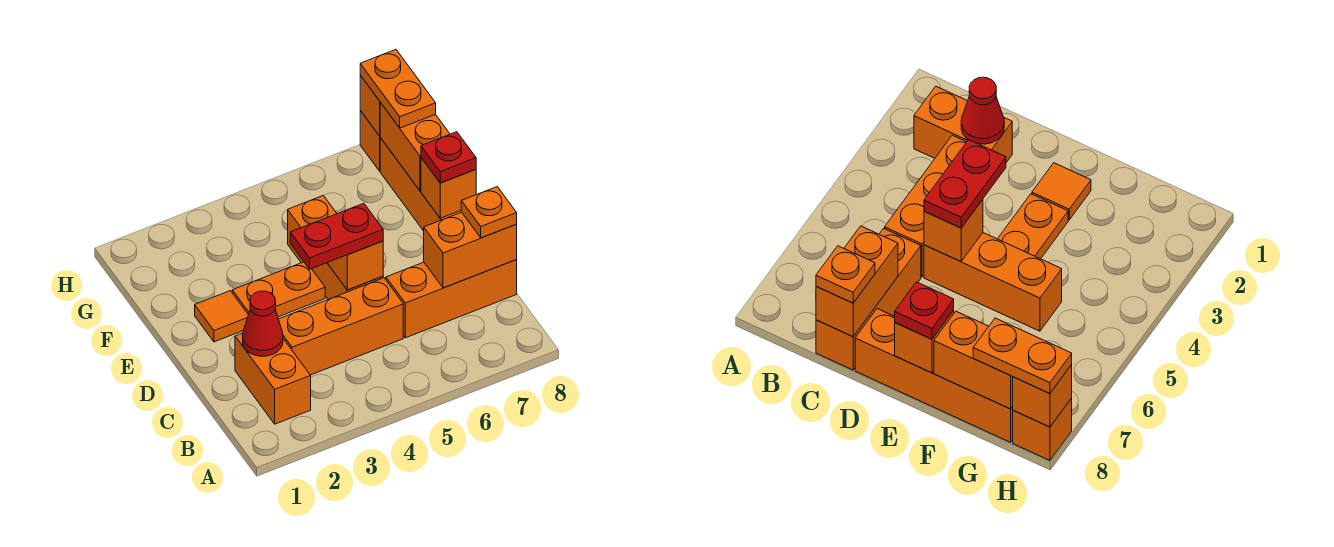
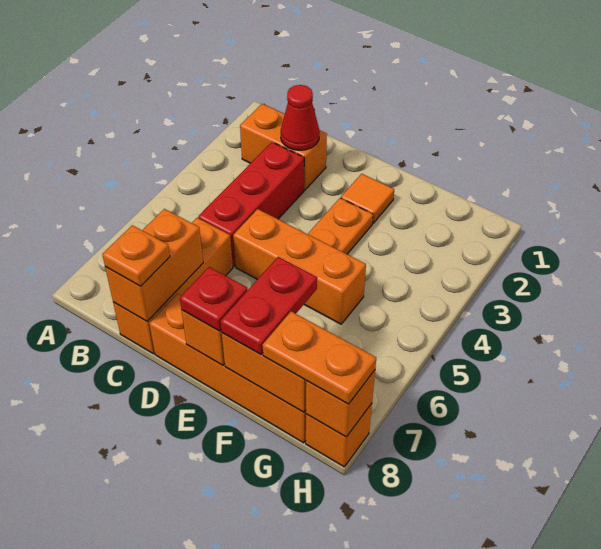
orange brick C3:C5 level 1 -> red brick C3:C5 level 1
red plate D4:D5 level 3 -> red plate F7:F8 level 3
orange brick D5 level 2 -> none

